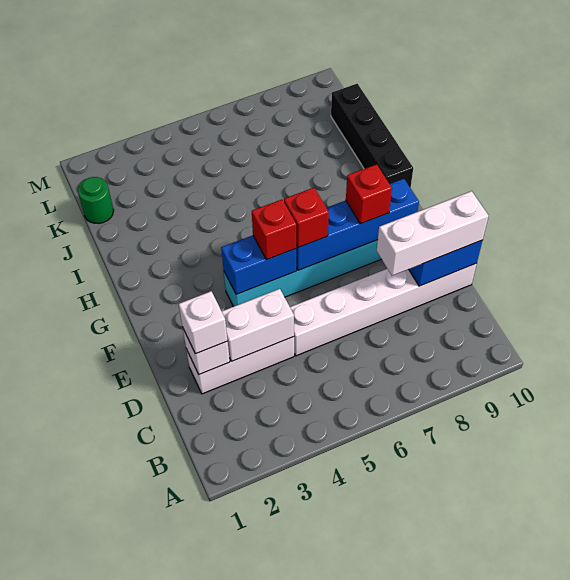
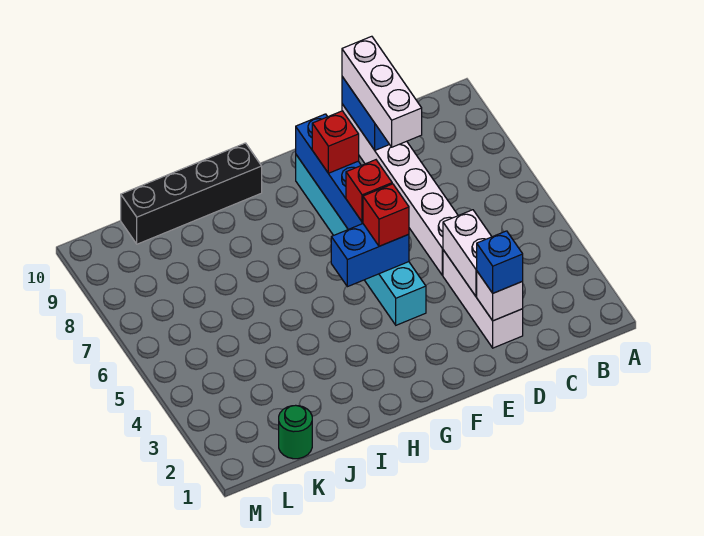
white brick D2 level 3 -> blue brick D2 level 3
blue brick F4:F5 level 2 -> blue brick F5:G5 level 2

